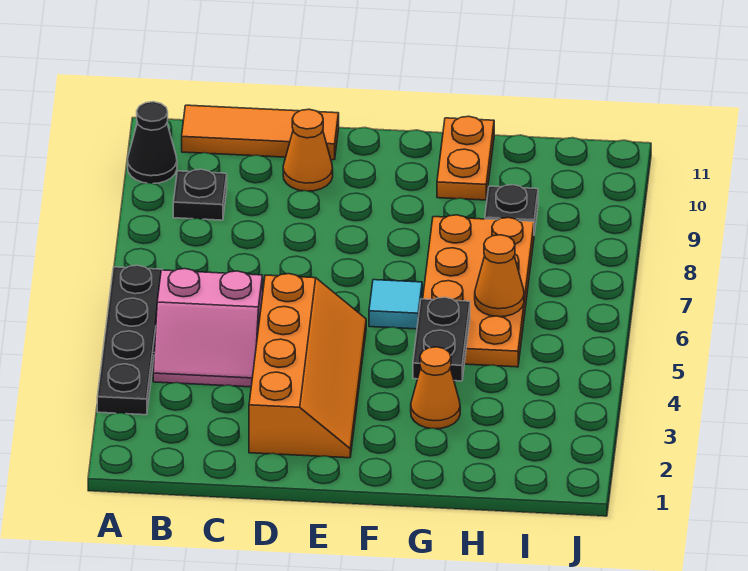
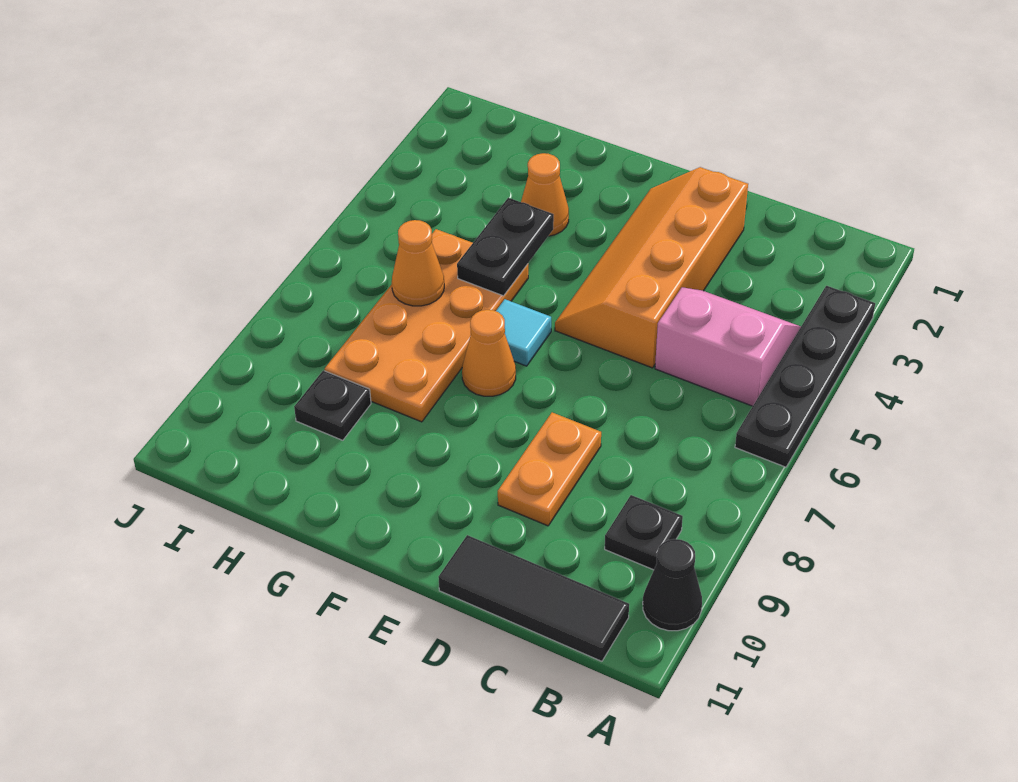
orange tile B11:D11 level 1 -> black tile B11:D11 level 1
orange cone D10 level 1 -> orange cone F7 level 1
orange plate G10:G11 level 1 -> orange plate D8:D9 level 1

